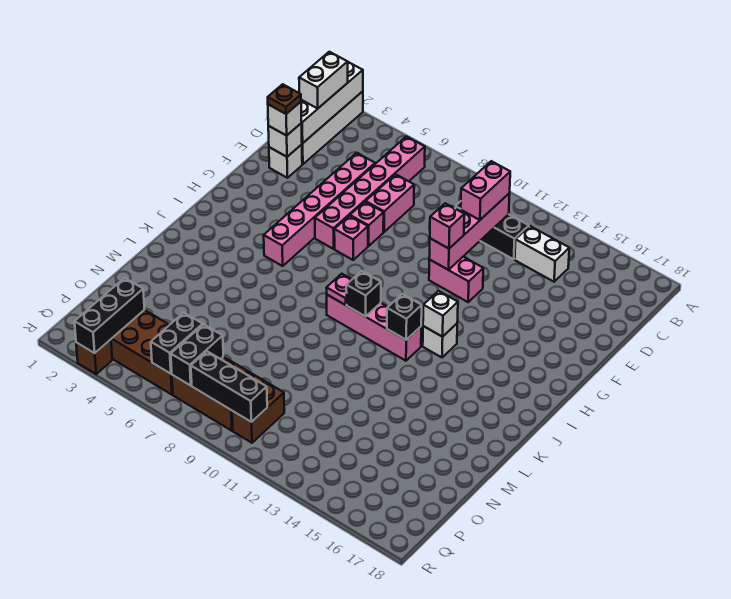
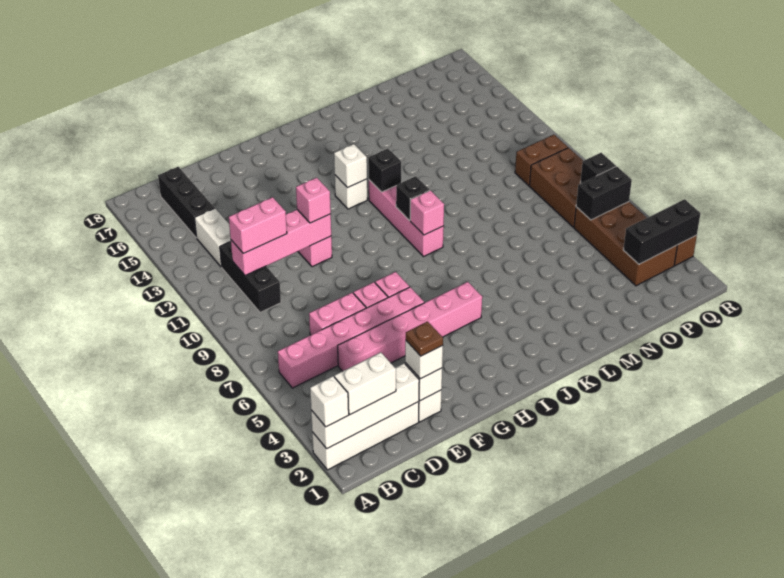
none -> white brick A2 level 3
pink plate J9 level 2 -> pink brick J9 level 2
black brick P7:Q7 level 2 -> black brick Q7 level 2
black brick Q8:Q10 level 2 -> black brick C15:C17 level 1

